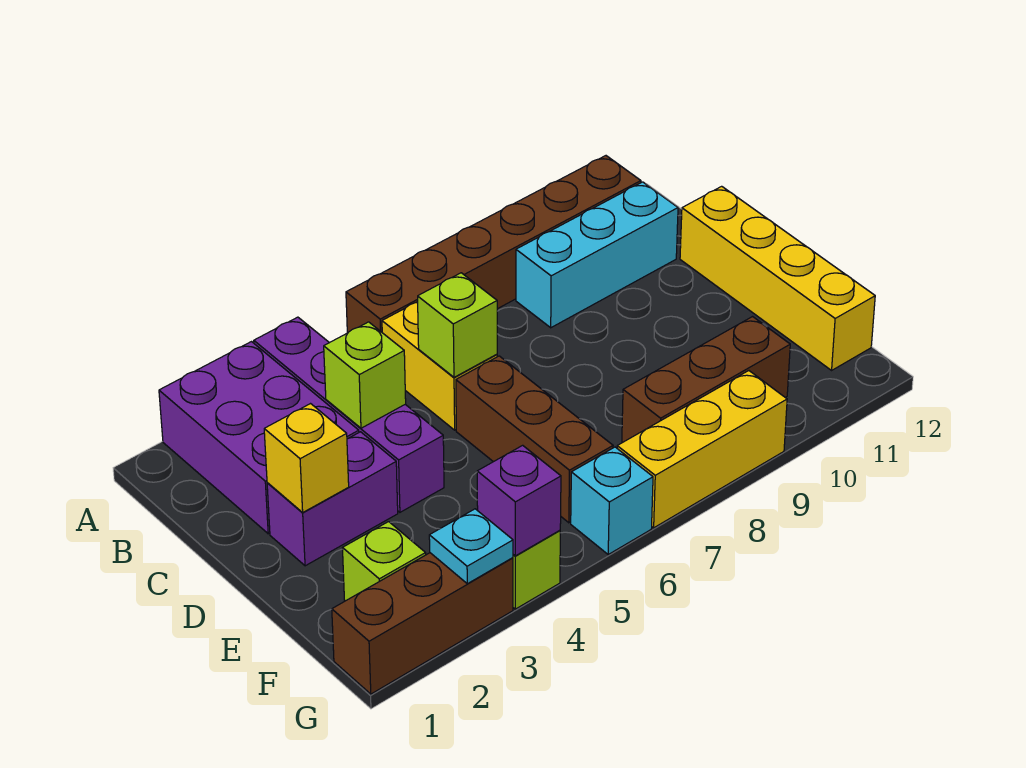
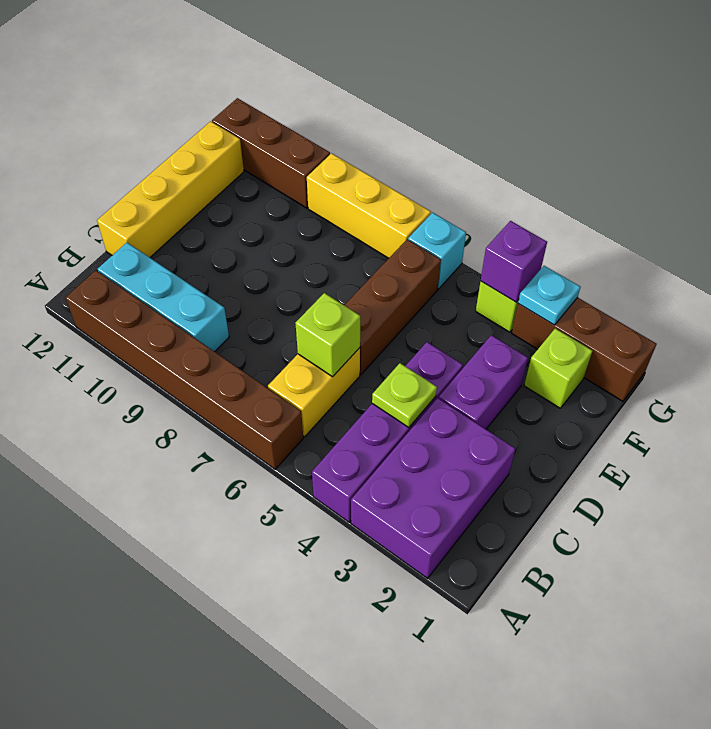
lime brick C4 level 2 -> lime plate C4 level 2
purple brick D2:D3 level 1 -> purple brick D3:E3 level 1
yellow brick D2 level 2 -> none
brown brick F8:F10 level 1 -> brown brick G10:G12 level 1

